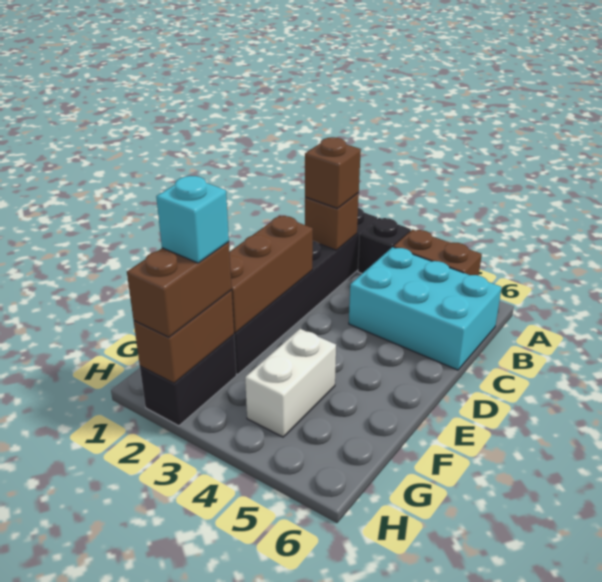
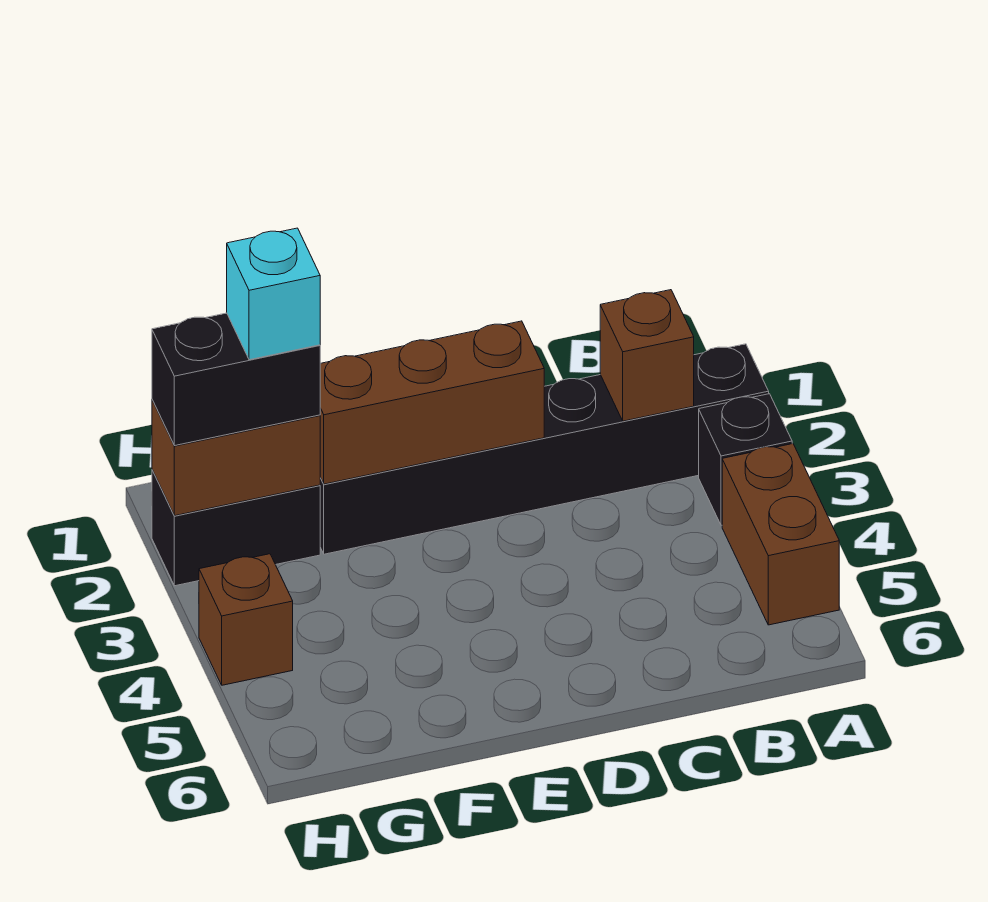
brown brick B2 level 3 -> brown brick H4 level 1
cyan brick B4:C6 level 1 -> none
white brick F4:G4 level 1 -> none
brown brick G2:H2 level 3 -> black brick G2:H2 level 3

